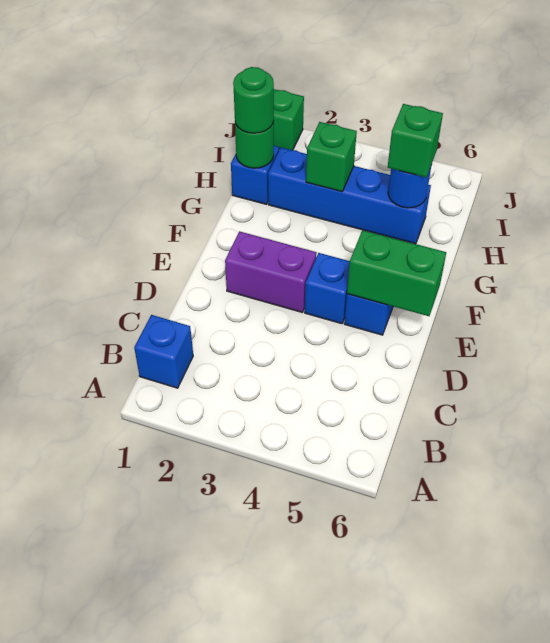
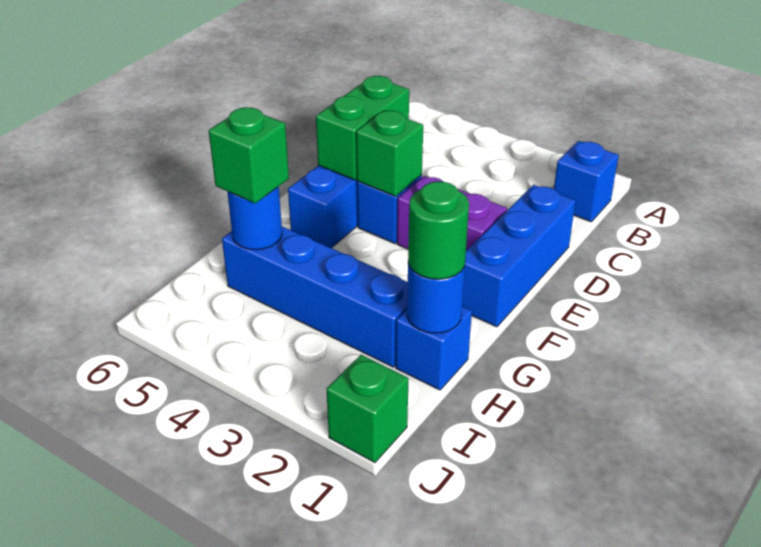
none -> blue brick D1:F1 level 1
green brick E5:E6 level 2 -> green brick D5:E5 level 2
green round brick H1 level 2 -> blue round brick H1 level 2
green brick H3 level 2 -> green brick E4 level 2

